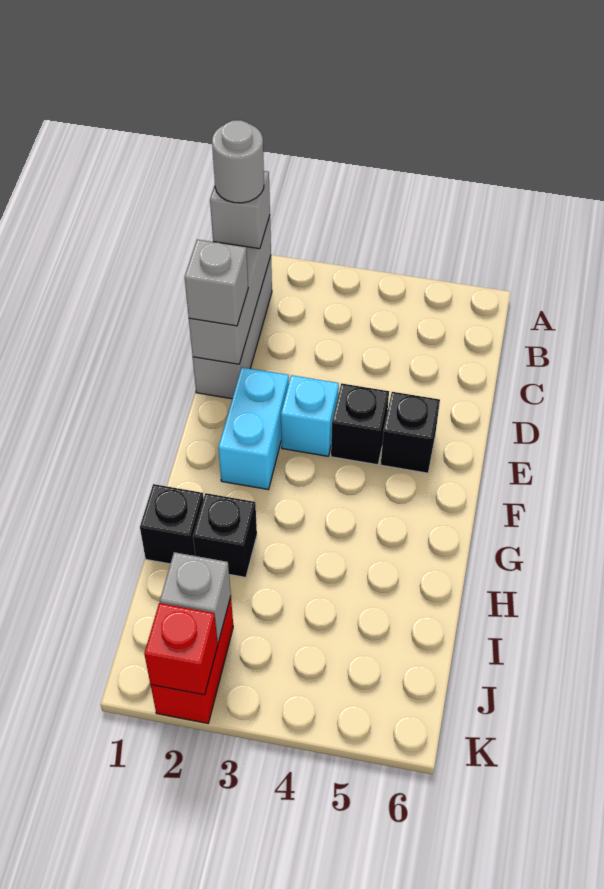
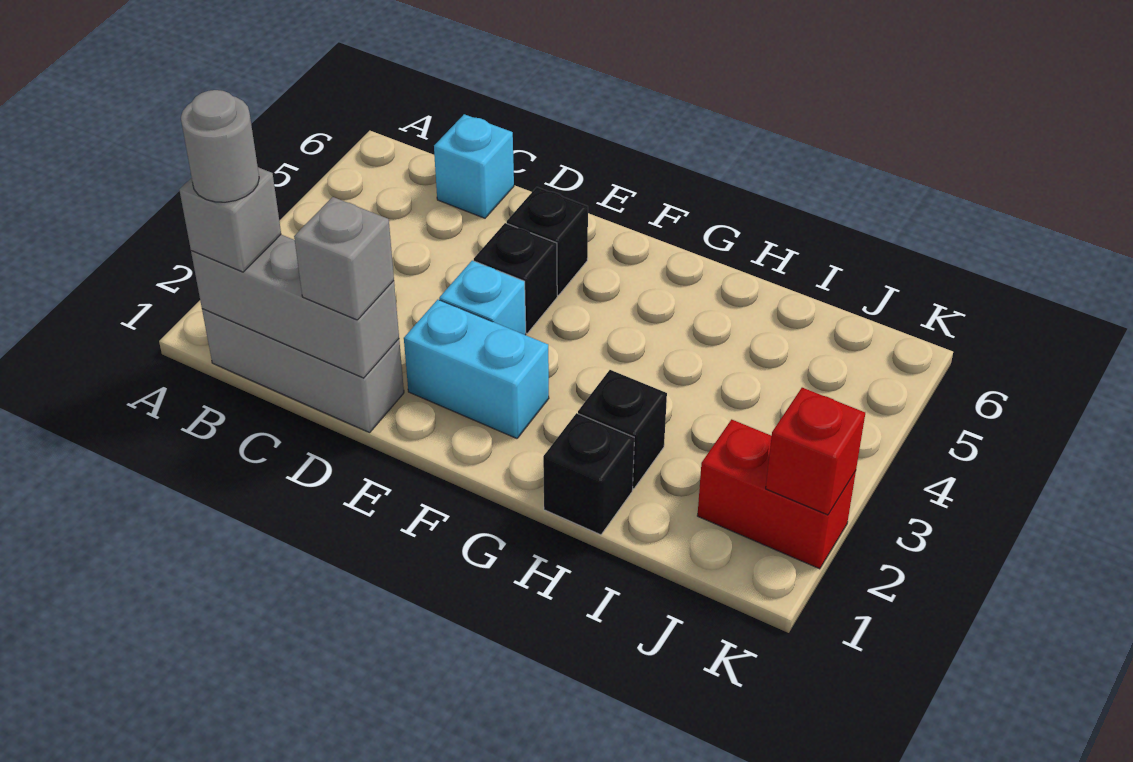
none -> cyan brick C6 level 1
grey brick J2 level 2 -> none

